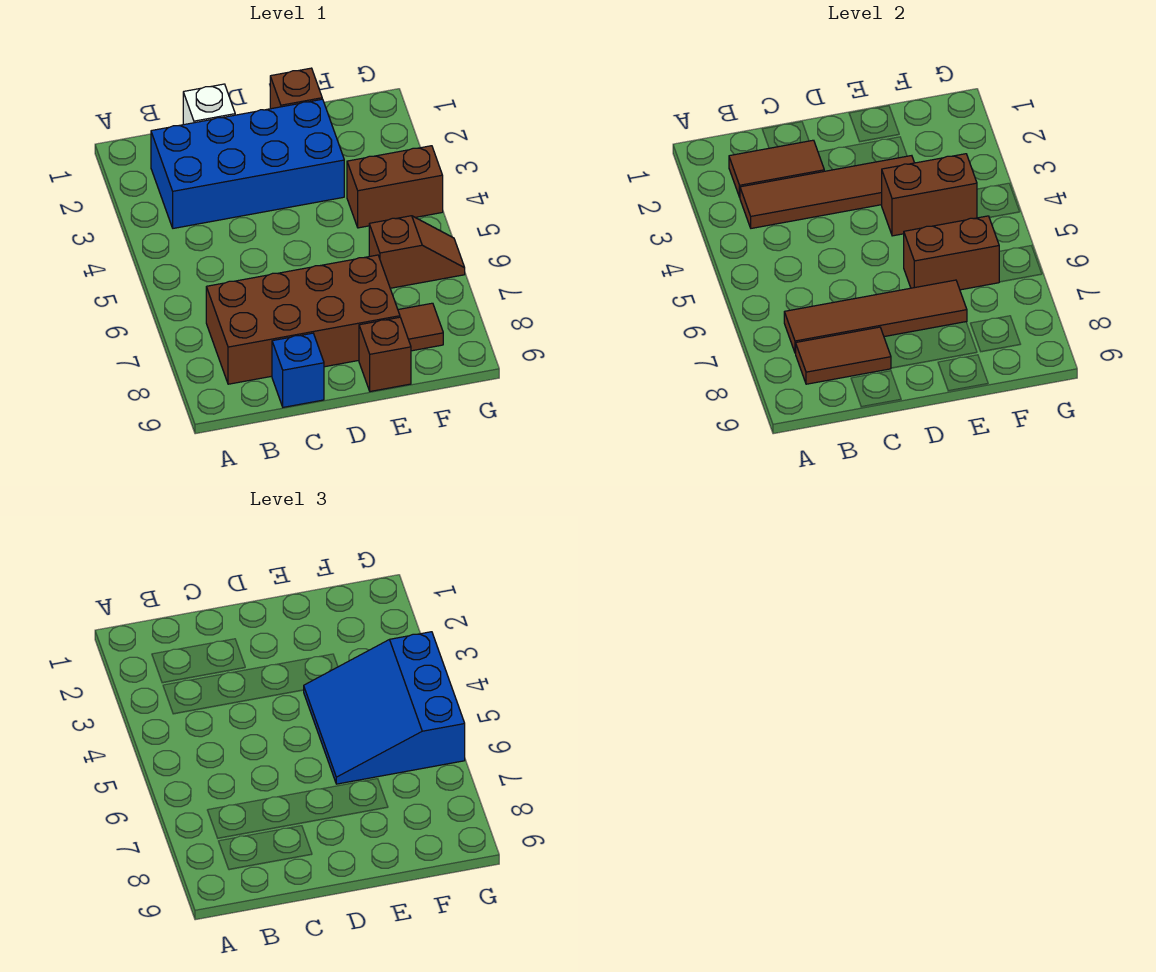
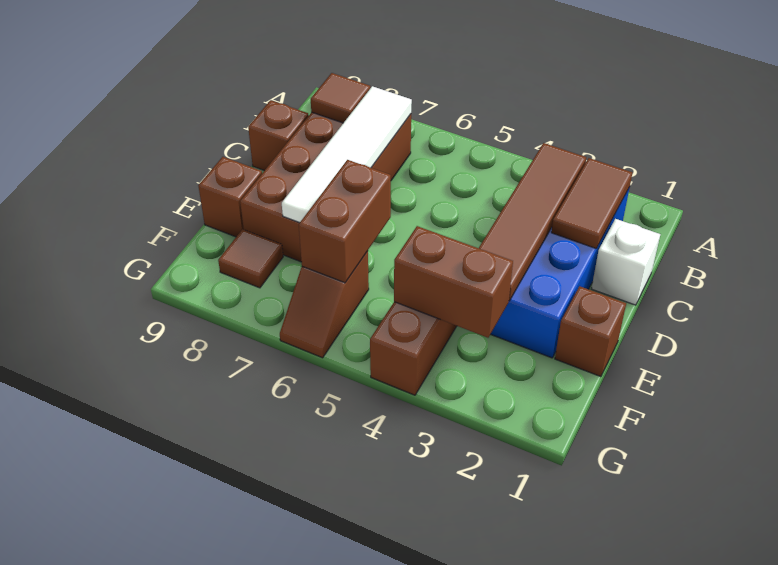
brown tile B7:E7 level 2 -> white tile B7:E7 level 2
brown tile B8:C8 level 2 -> brown tile B8 level 2
blue brick C9 level 1 -> brown brick C9 level 1
brown brick E4:F4 level 2 -> brown brick F3:F4 level 2
blue slope E4:G6 level 3 top G -> none

